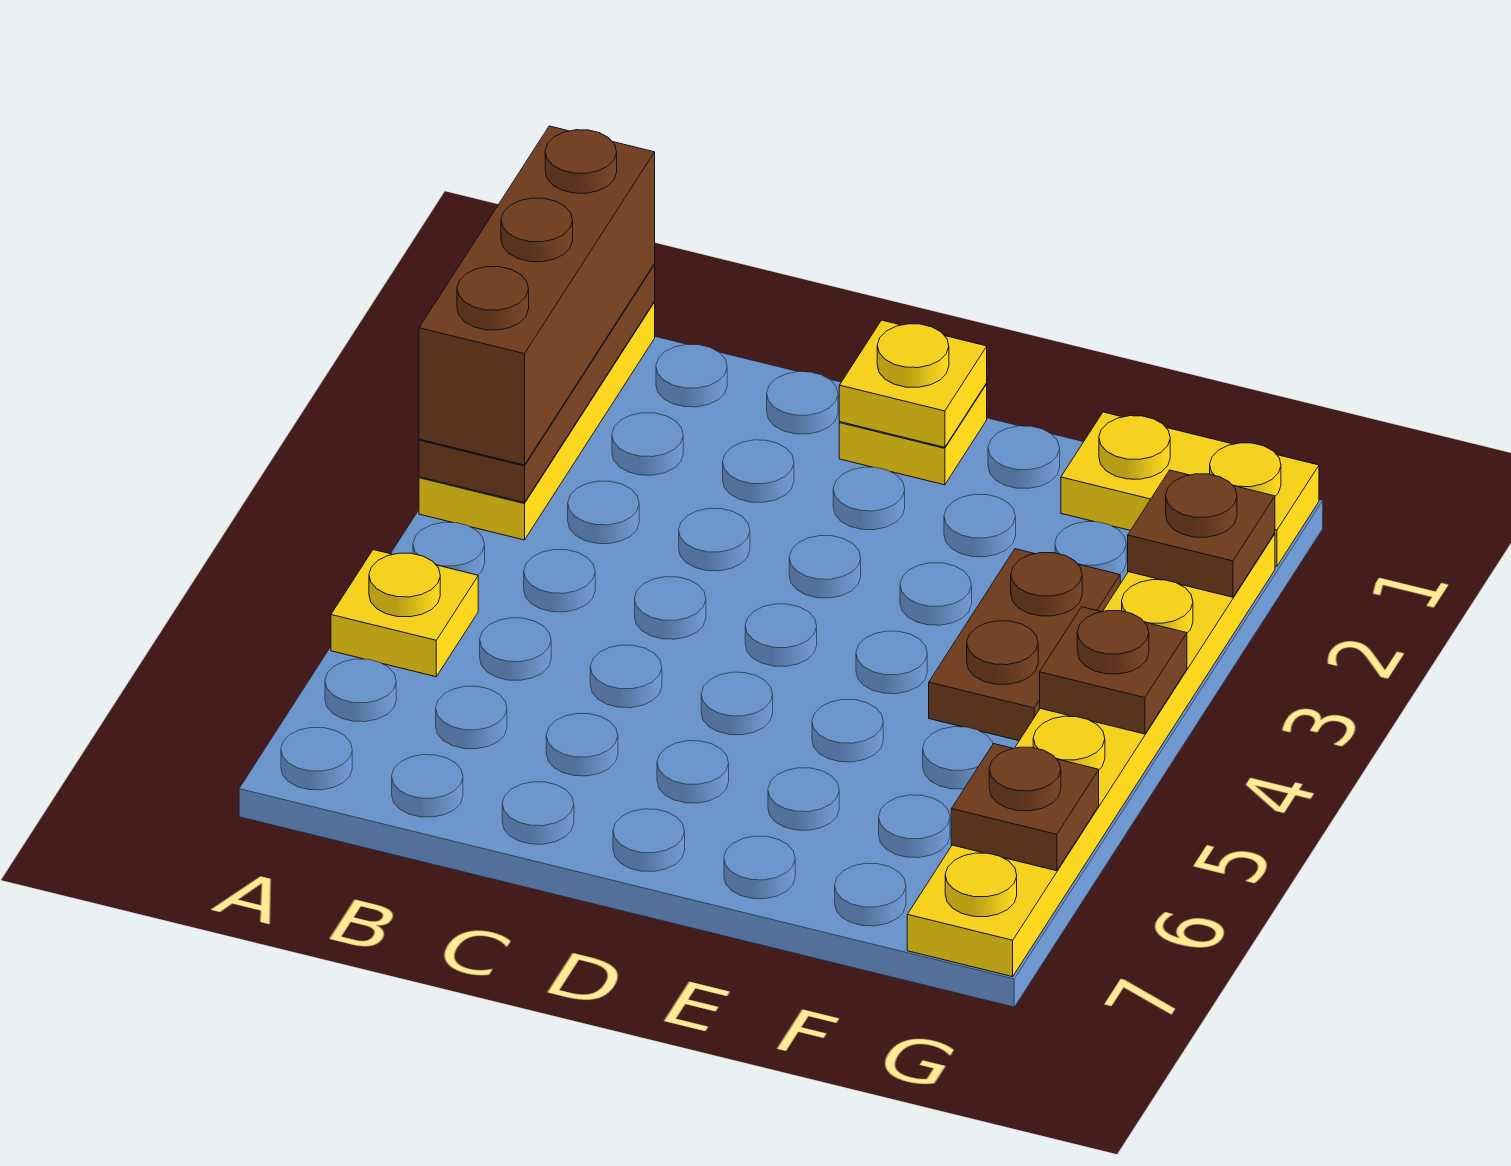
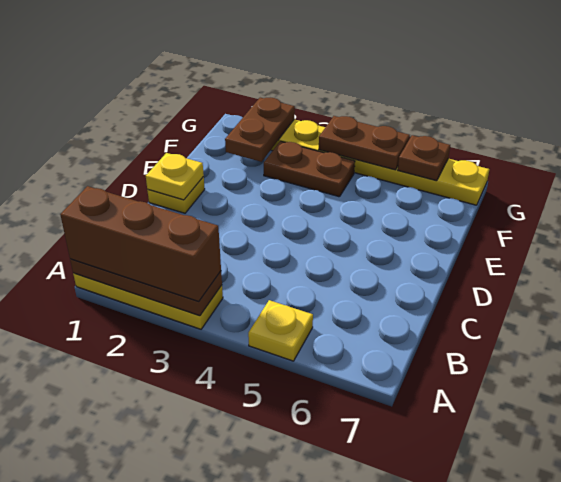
yellow plate F1:G1 level 1 -> none
brown plate G2 level 2 -> brown plate F2:G2 level 2
brown plate G4 level 2 -> brown plate G4:G5 level 2

